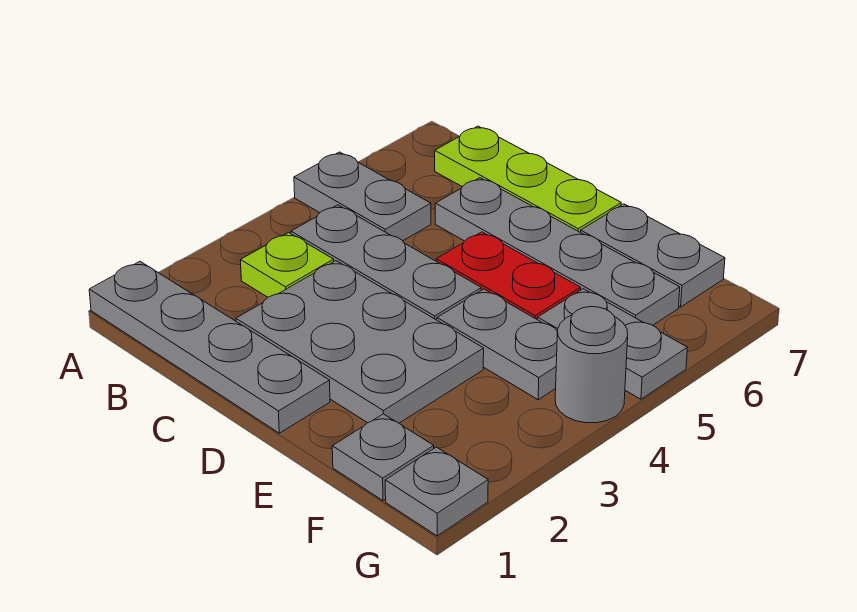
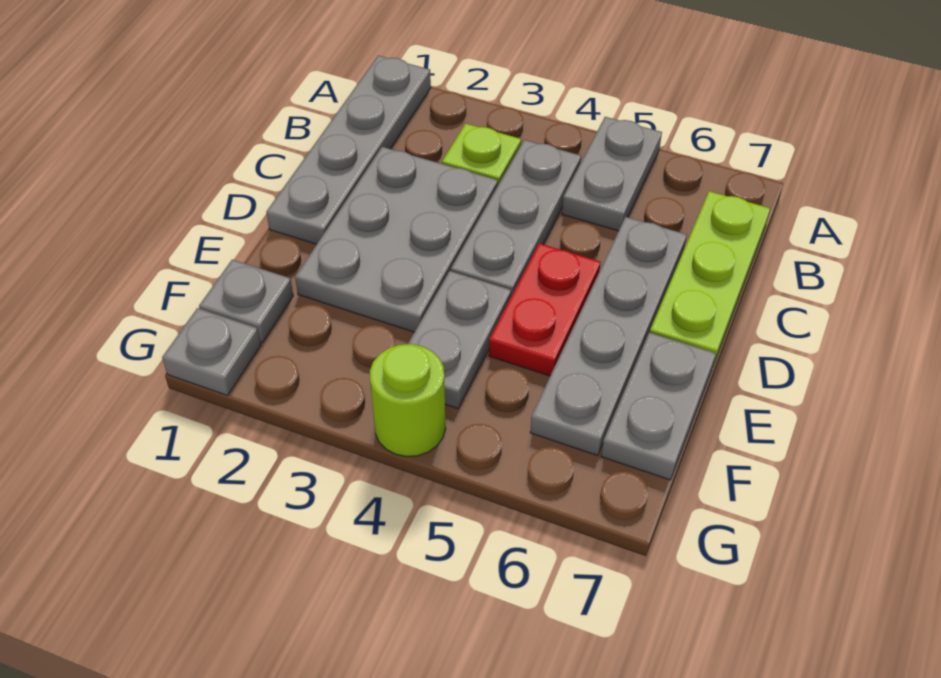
grey plate F5:G5 level 1 -> none
grey round brick G4 level 1 -> lime round brick G4 level 1

